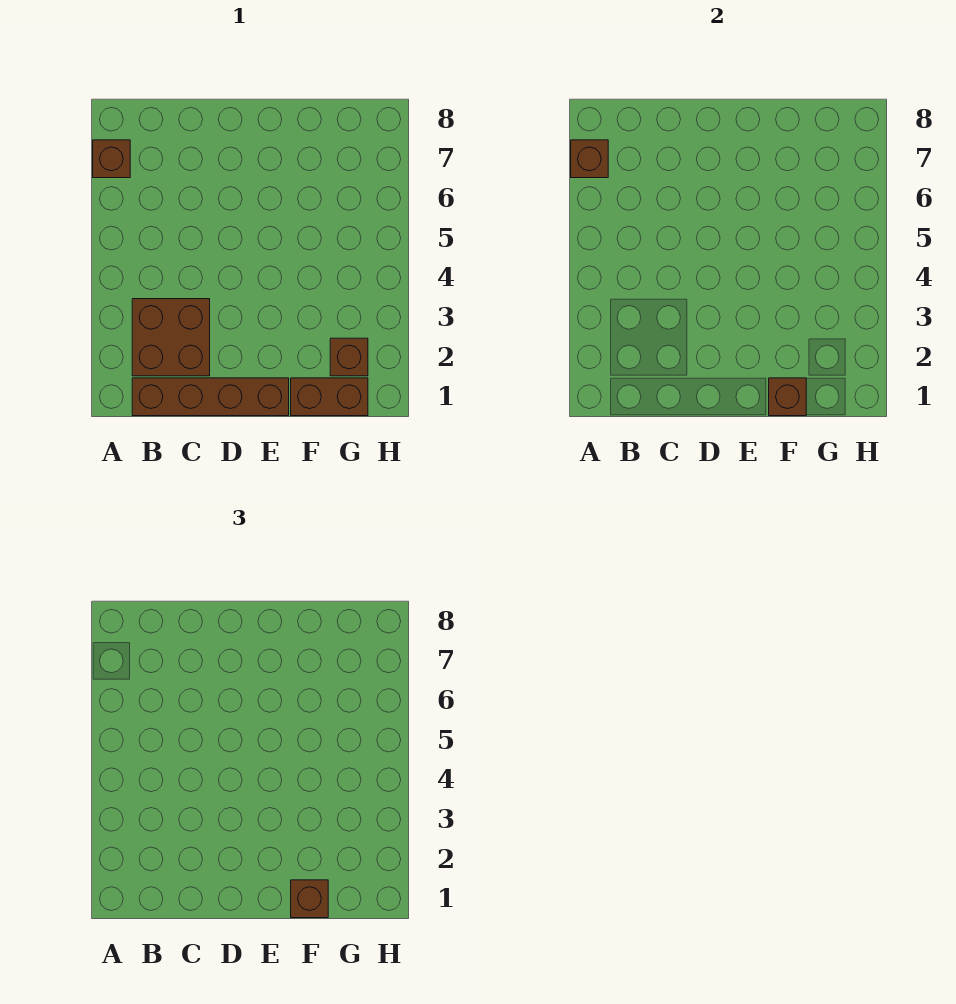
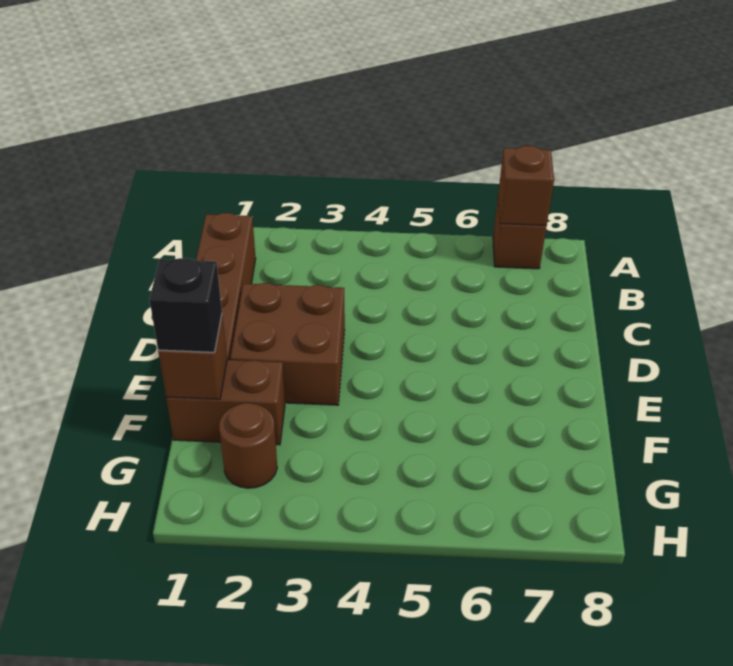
brown brick B2:C3 level 1 -> brown brick D2:E3 level 1
brown brick F1:G1 level 1 -> brown brick F1:F2 level 1
brown brick F1 level 3 -> black brick F1 level 3
brown brick G2 level 1 -> brown round brick G2 level 1

